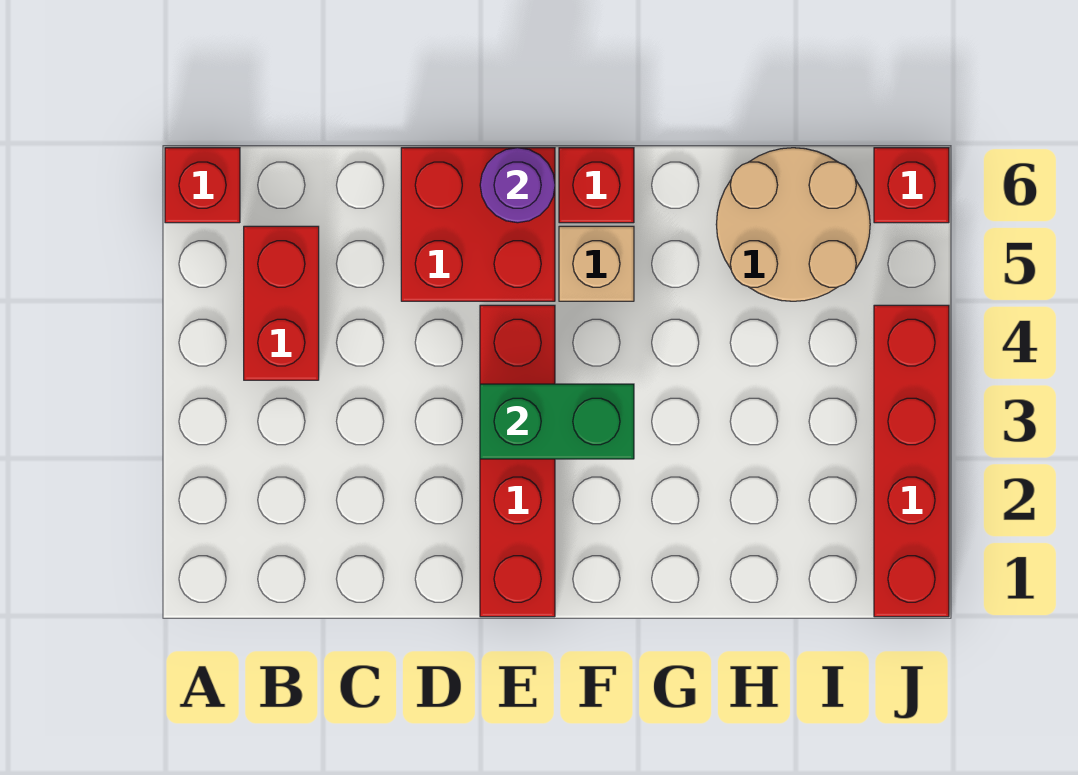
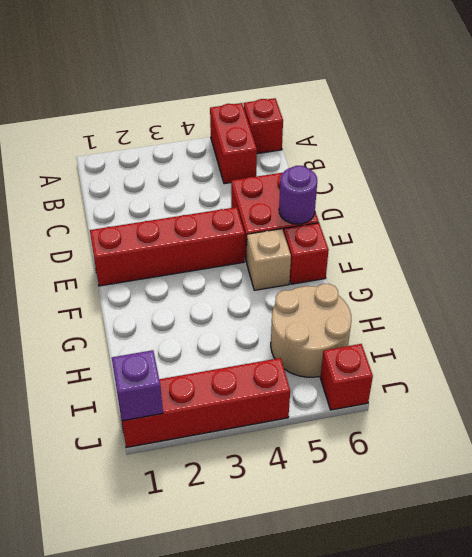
red brick B4:B5 level 1 -> red brick A5:B5 level 1
green brick E3:F3 level 2 -> none
none -> purple brick J1 level 2

